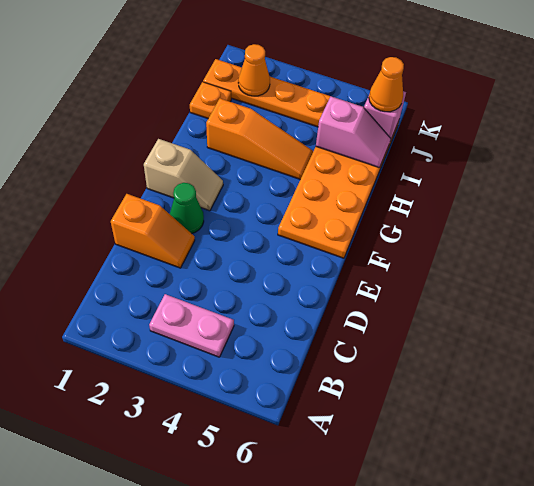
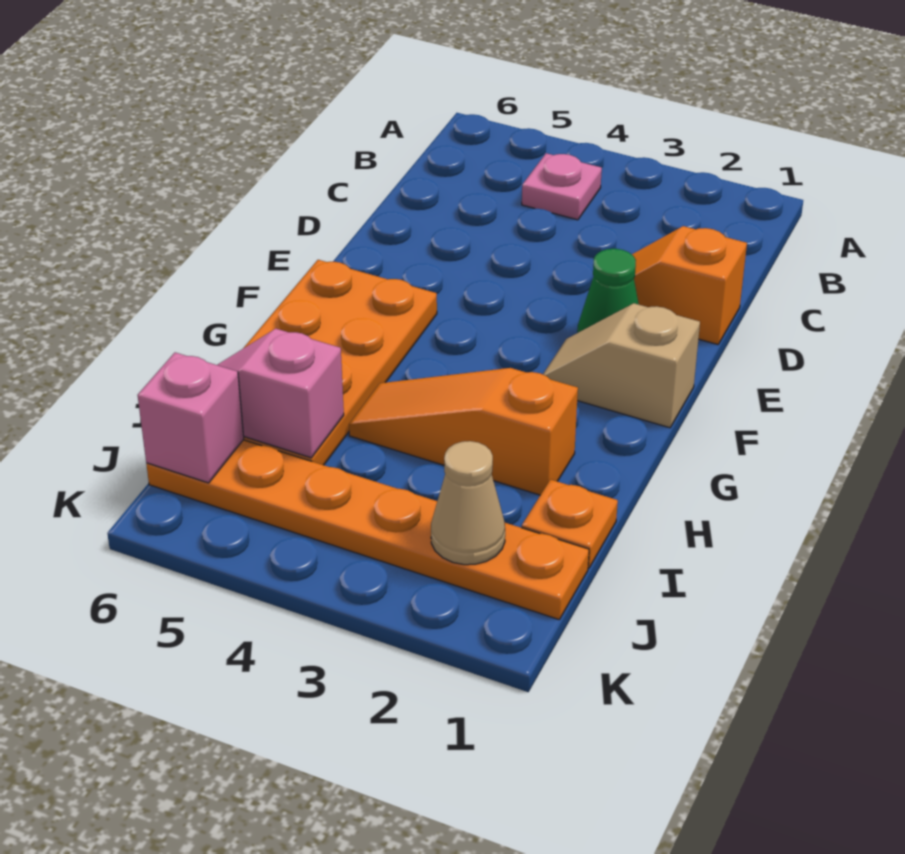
pink plate B3:B4 level 1 -> pink plate B4 level 1
orange cone J2 level 2 -> tan cone J2 level 2
orange cone J6 level 3 -> none

